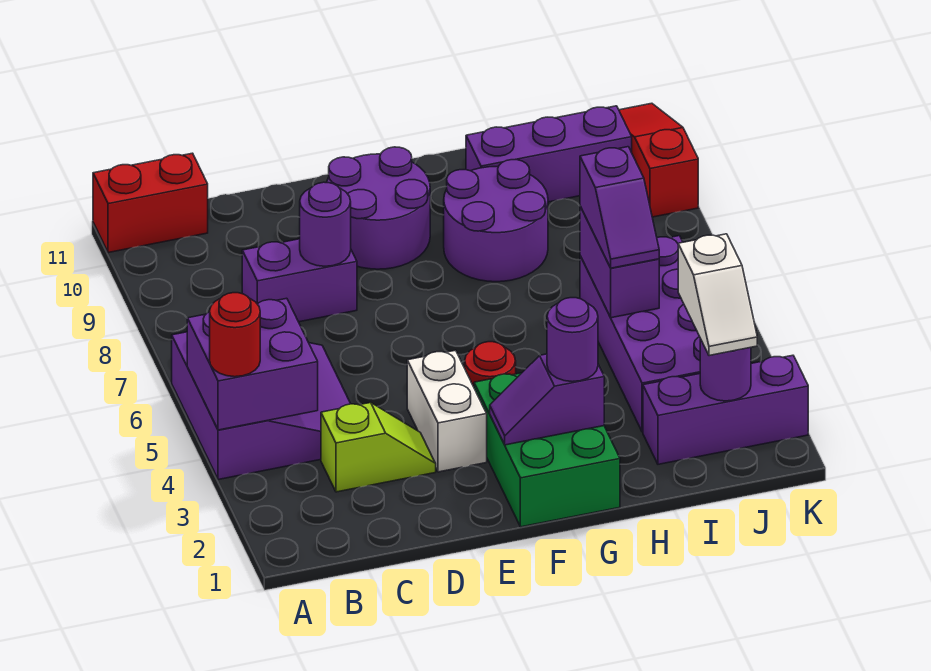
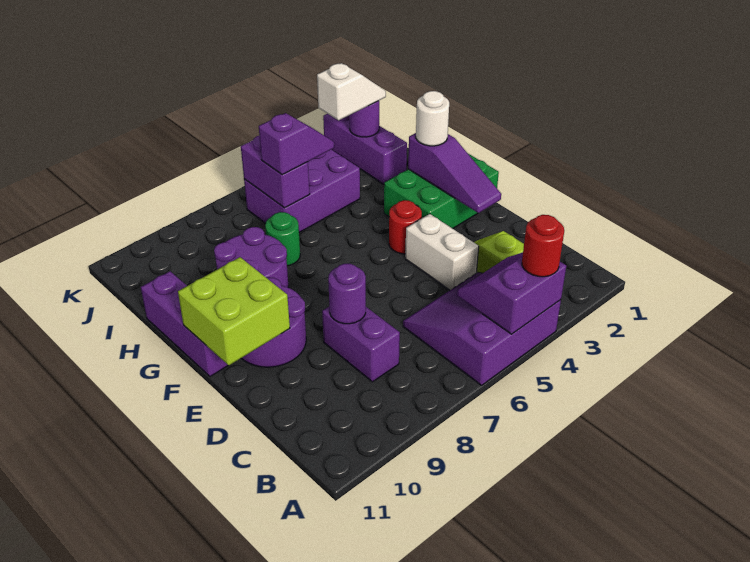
purple brick A4:B5 level 2 -> purple slope A4:B5 level 2 top A
red brick A11:B11 level 1 -> none
white brick E3:E4 level 1 -> white brick D4:E4 level 1
none -> lime brick E10:F11 level 2
purple slope F2:G2 level 2 top G -> purple slope E2:G2 level 2 top G
purple round brick G2 level 3 -> white round brick G2 level 3
none -> green round brick H7 level 1
purple brick H10:J10 level 1 -> purple brick F11:H11 level 1
purple brick I3:J6 level 1 -> purple brick I4:J6 level 1
purple brick I5:I6 level 2 -> purple brick I6:J6 level 2
red slope K9:K11 level 1 top 9 -> none

